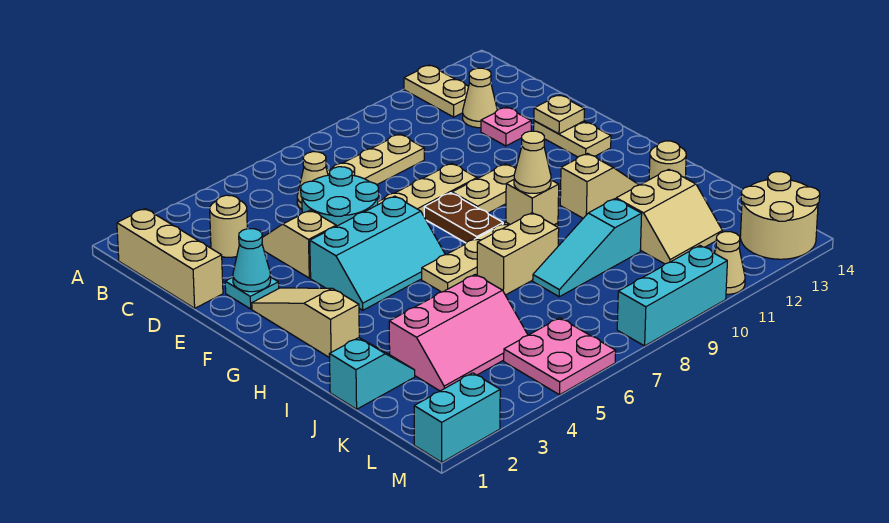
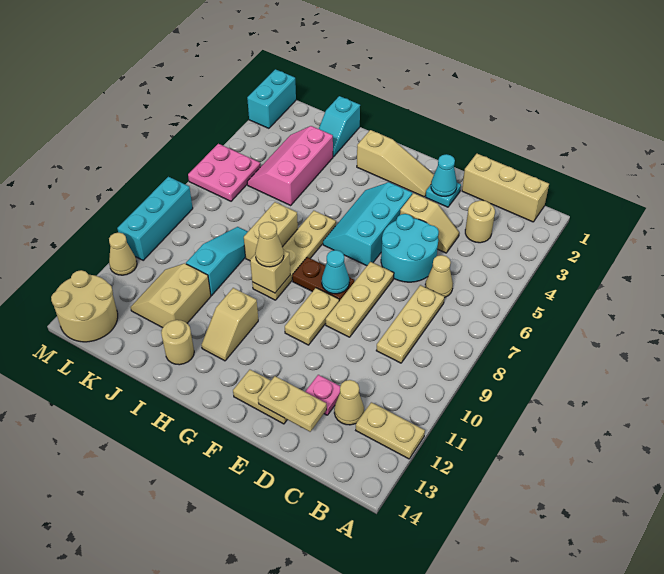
tan plate E13 level 2 -> tan plate D13:E13 level 2
none -> cyan cone F8 level 2

